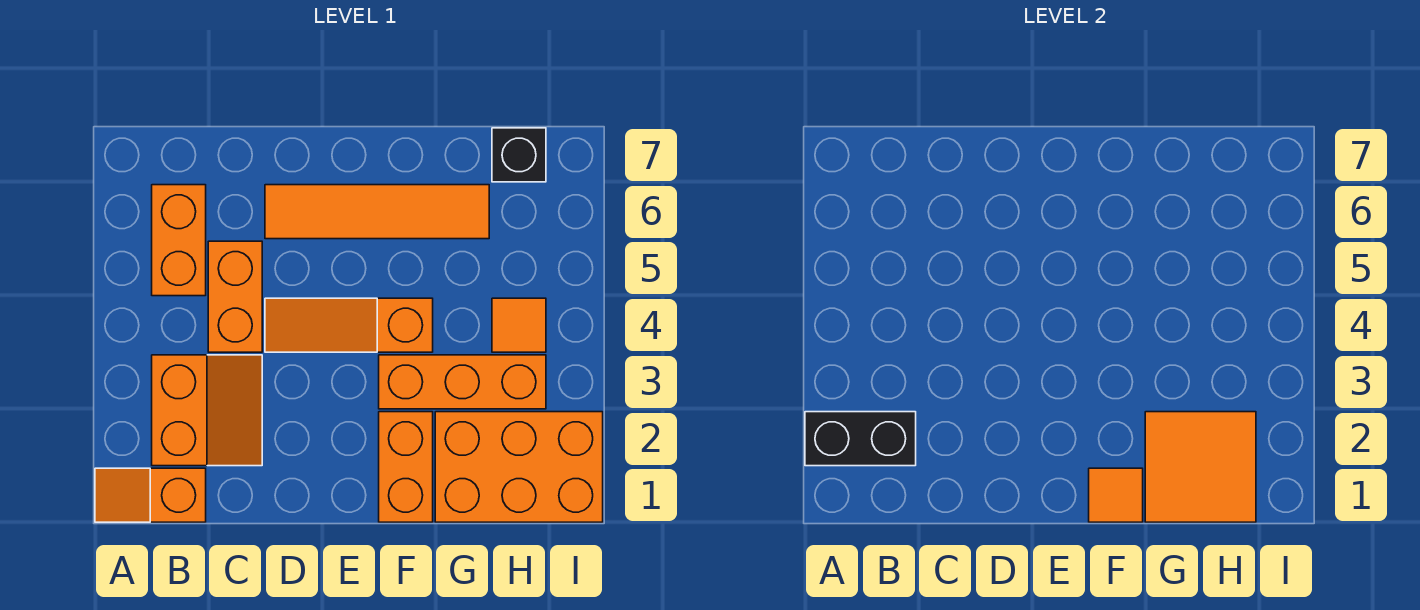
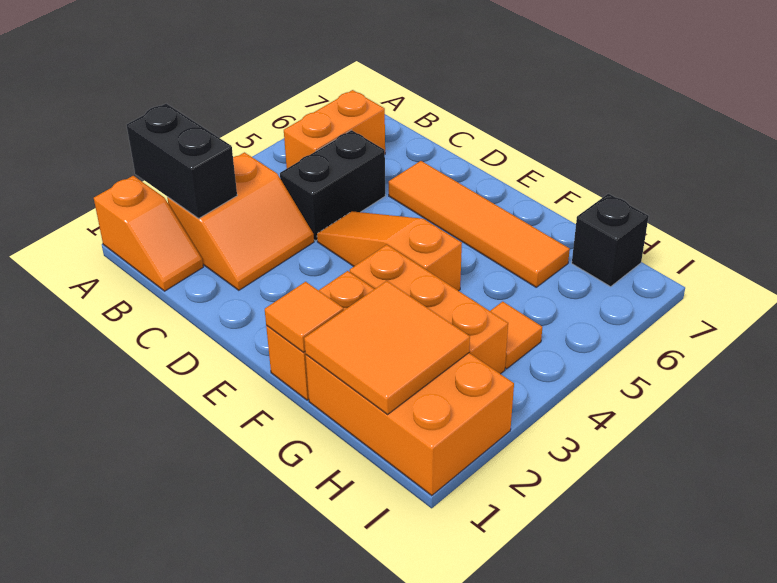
orange slope A1:B1 level 1 top B -> orange slope A1:B1 level 1 top A
orange brick C4:C5 level 1 -> black brick C4:C5 level 1

